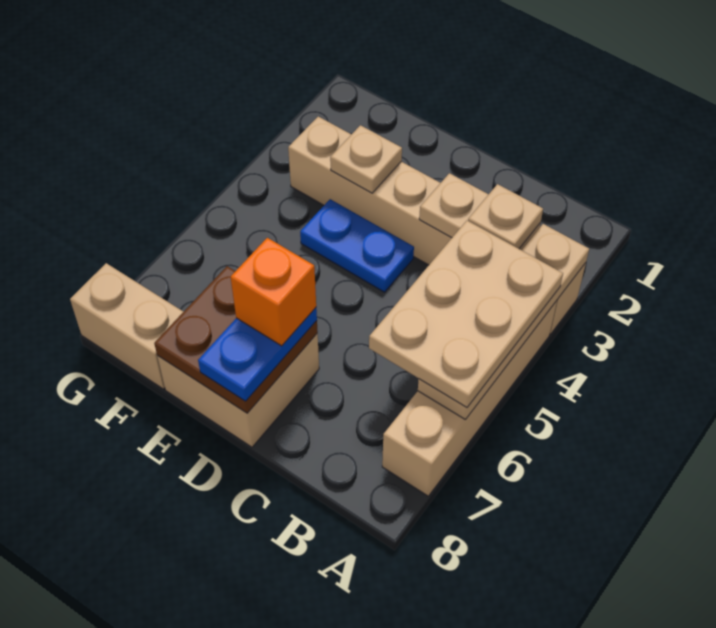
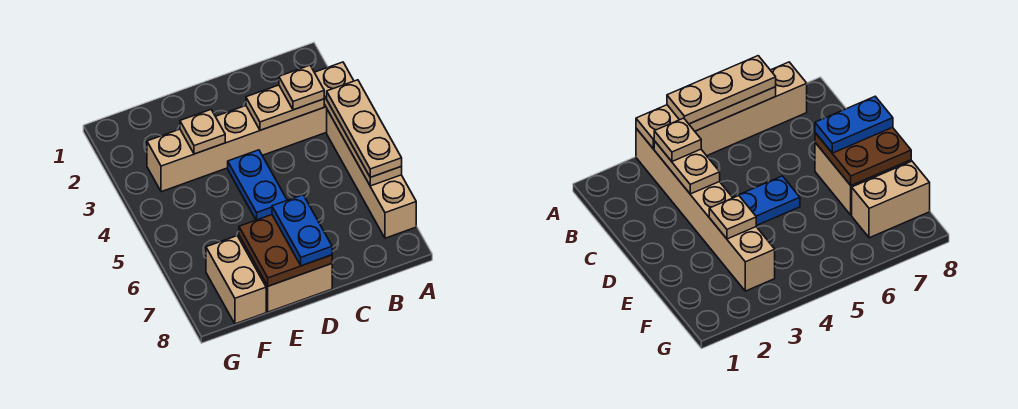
tan plate A4:B6 level 3 -> tan plate A4:A6 level 3
blue plate D4:E4 level 1 -> blue plate D4:D5 level 1
orange brick D7 level 4 -> none
tan brick F8:G8 level 1 -> tan brick F7:F8 level 1

